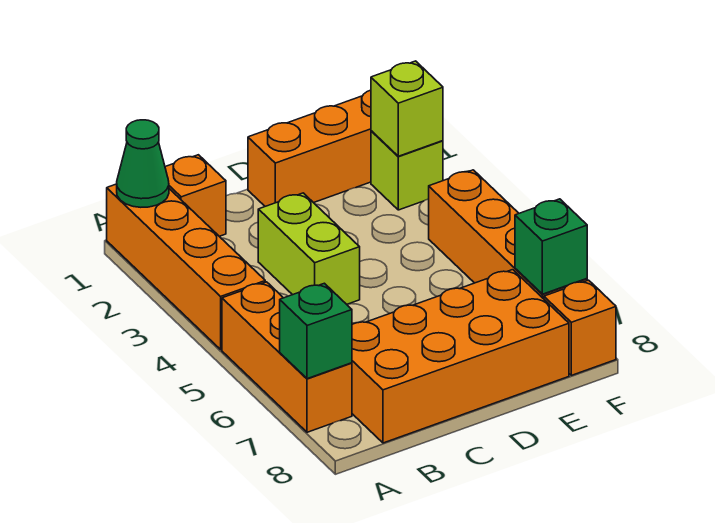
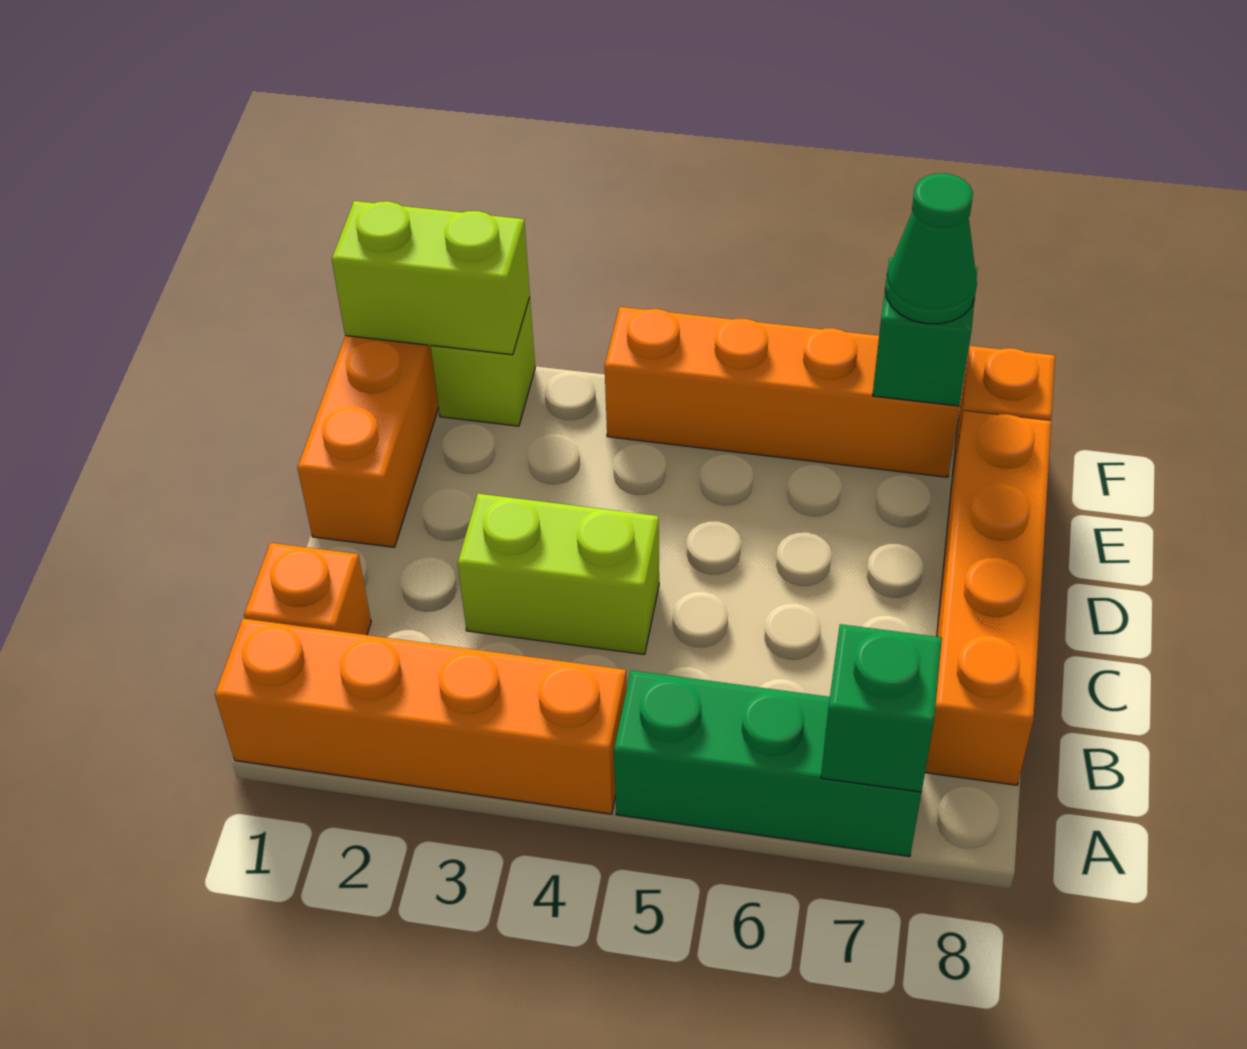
green cone A1 level 2 -> green cone F7 level 3
orange brick A5:A7 level 1 -> green brick A5:A7 level 1
orange brick B7:E8 level 1 -> orange brick B8:E8 level 1
lime brick F2 level 2 -> lime brick F1:F2 level 2

